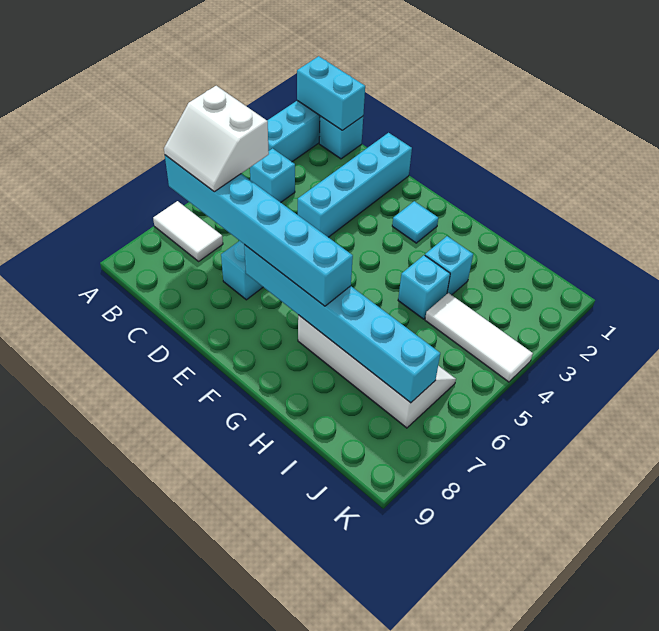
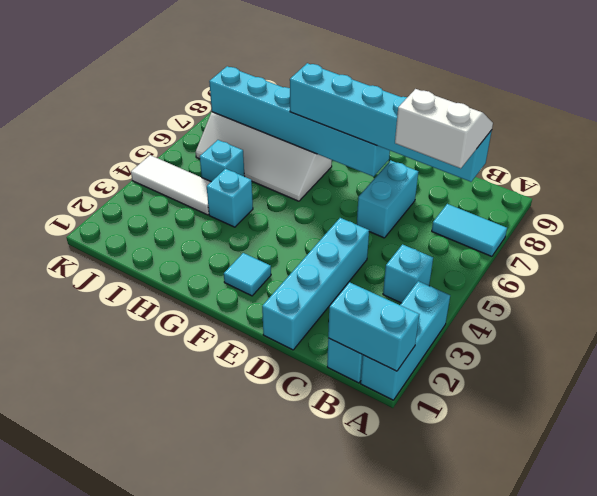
white tile A7:B7 level 1 -> cyan tile A7:B7 level 1
cyan brick H3 level 1 -> cyan brick I5 level 1

